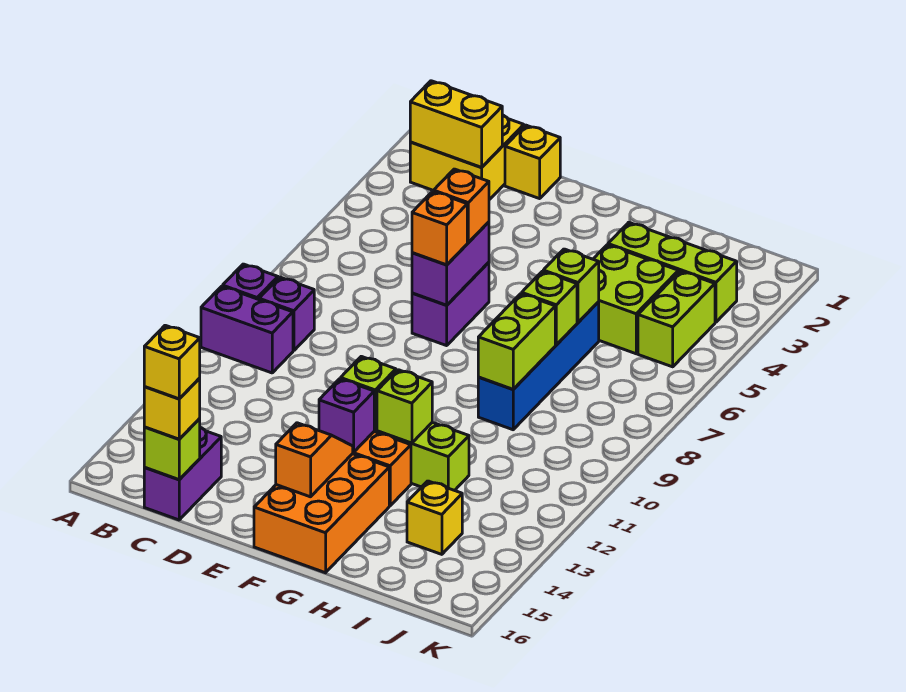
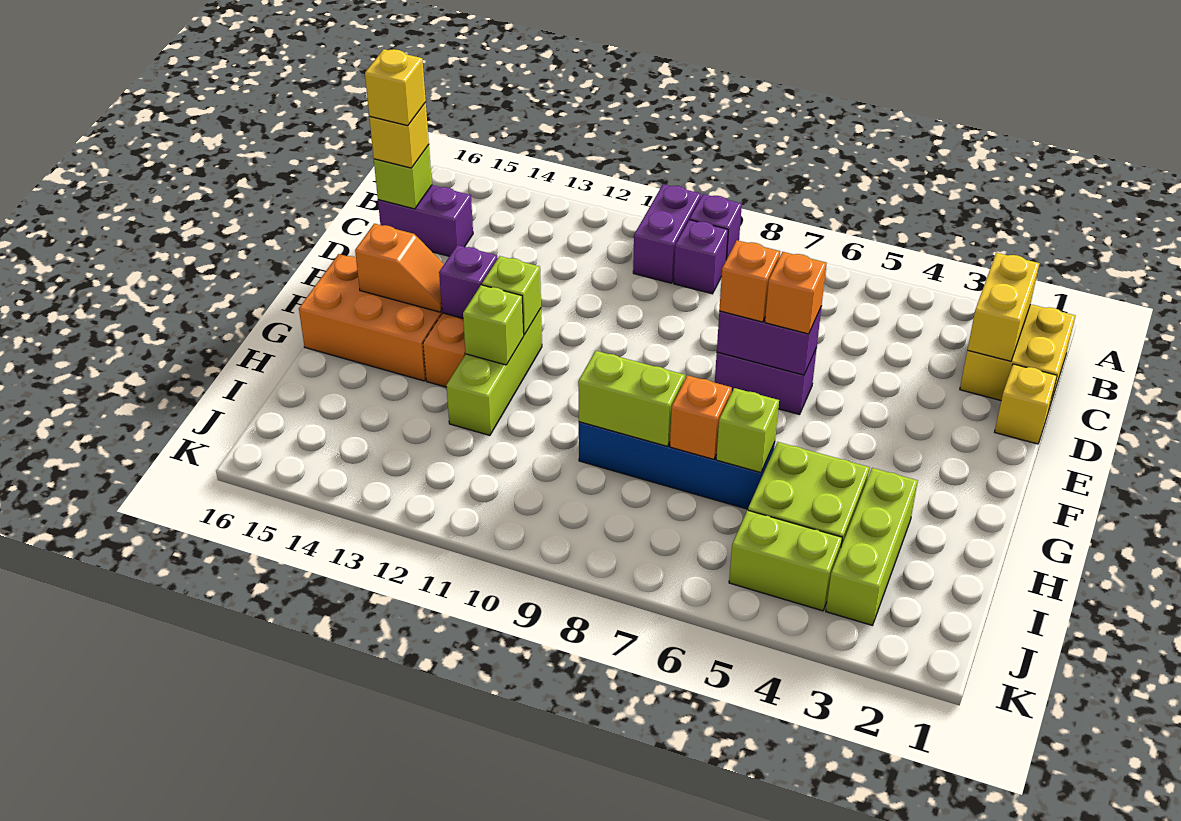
lime brick H7 level 2 -> orange brick H7 level 2
yellow brick I14 level 1 -> none

